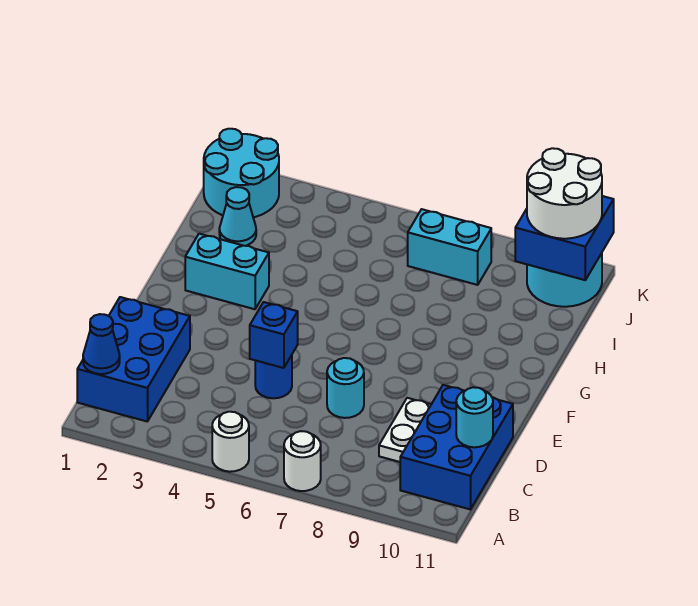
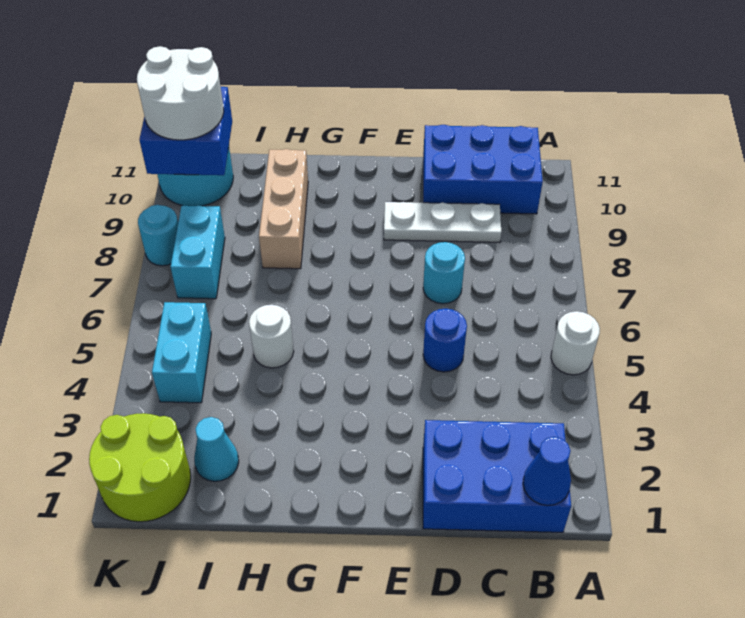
white round brick A7 level 1 -> white round brick H5 level 1
white plate C9:D9 level 1 -> white plate C9:E9 level 1
cyan round brick C11 level 2 -> cyan round brick K8 level 1
blue brick D5 level 2 -> none
cyan brick G2:G3 level 1 -> cyan brick J4:J5 level 1
none -> tan brick H8:H10 level 1
cyan round brick J1:K2 level 1 -> lime round brick J1:K2 level 1

